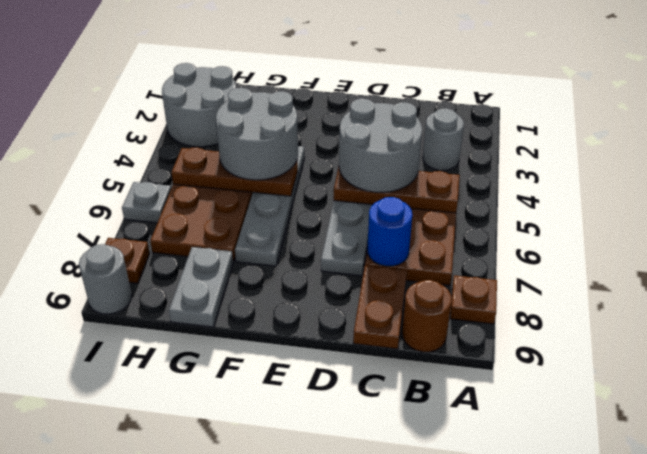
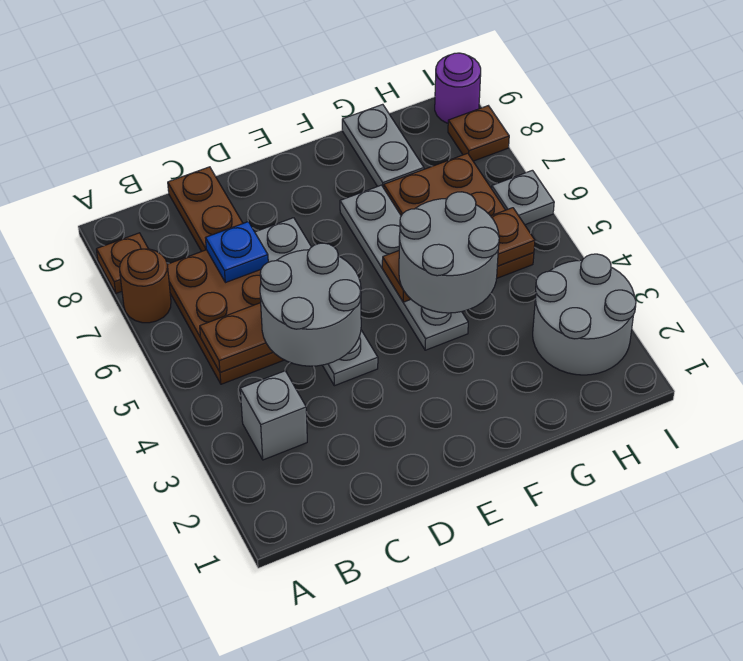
grey round brick B3 level 1 -> grey brick B3 level 1
brown round brick B9 level 1 -> brown round brick A7 level 1
blue round brick C7 level 2 -> blue plate C7 level 2
grey round brick I9 level 1 -> purple round brick I9 level 1

